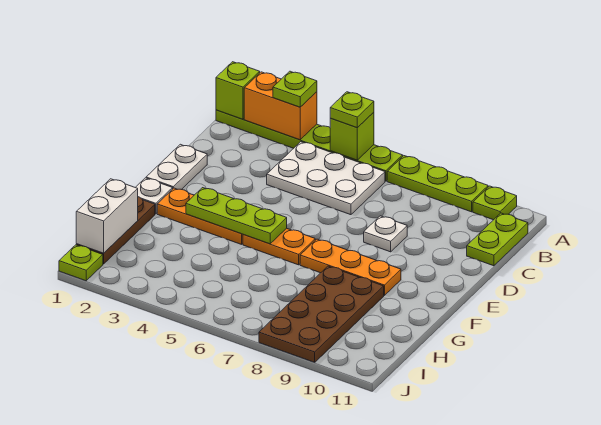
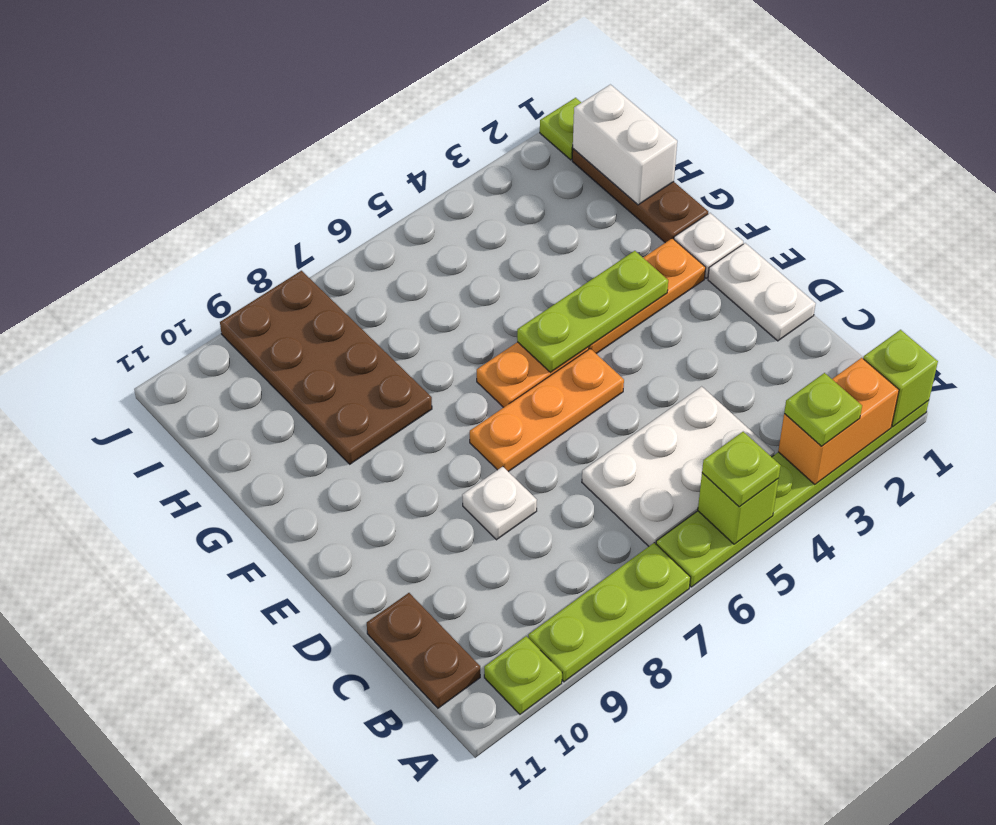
lime plate B11:C11 level 1 -> brown plate B11:C11 level 1
orange plate F7:F9 level 1 -> orange plate E5:E7 level 1

